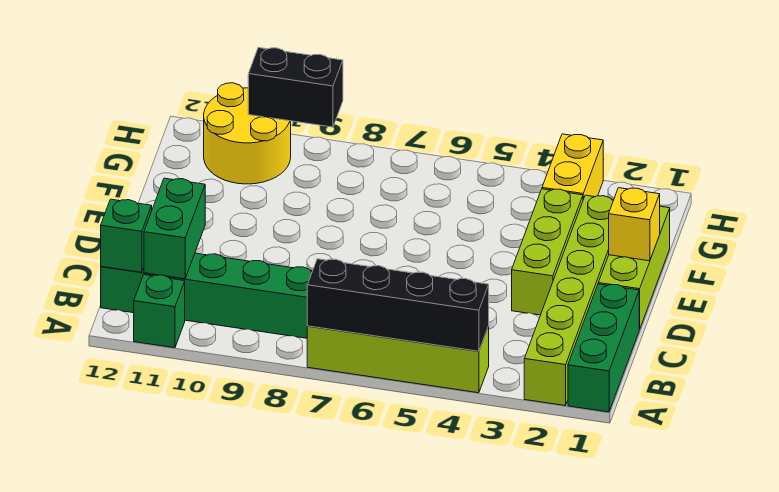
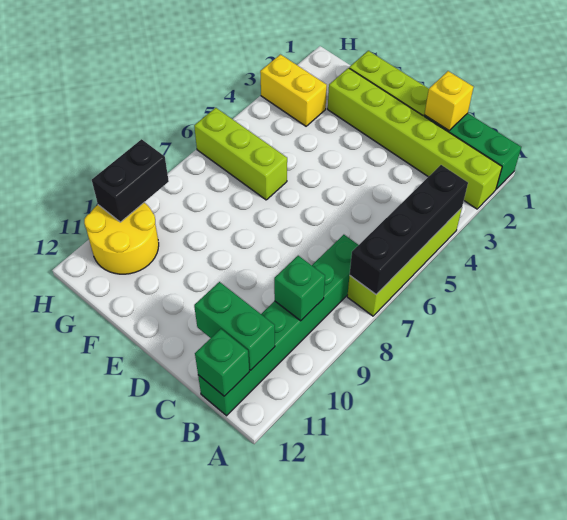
green brick A11 level 1 -> green brick B9 level 2
lime brick D3:F3 level 1 -> lime brick F6:H6 level 1
yellow brick E1 level 2 -> yellow brick C1 level 2

